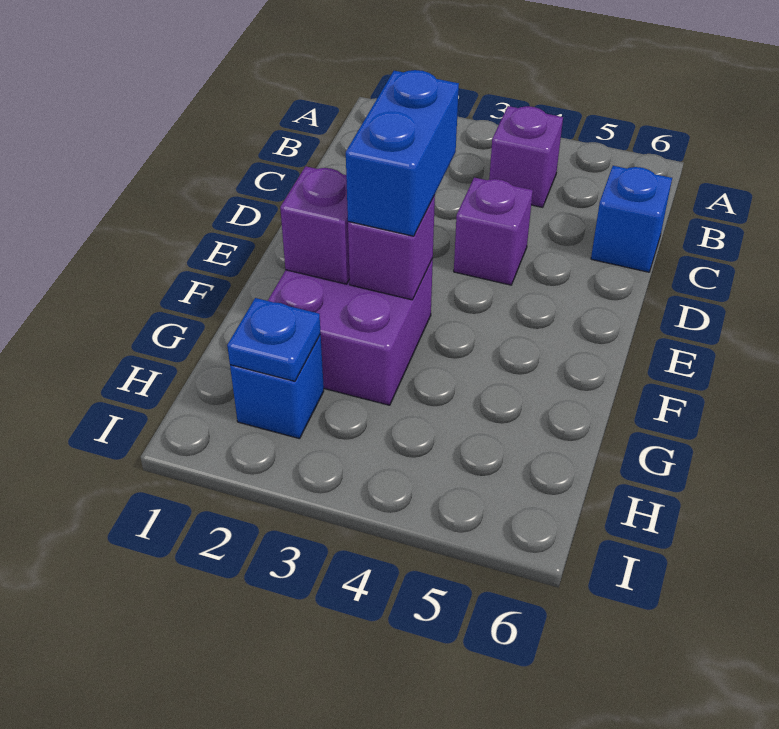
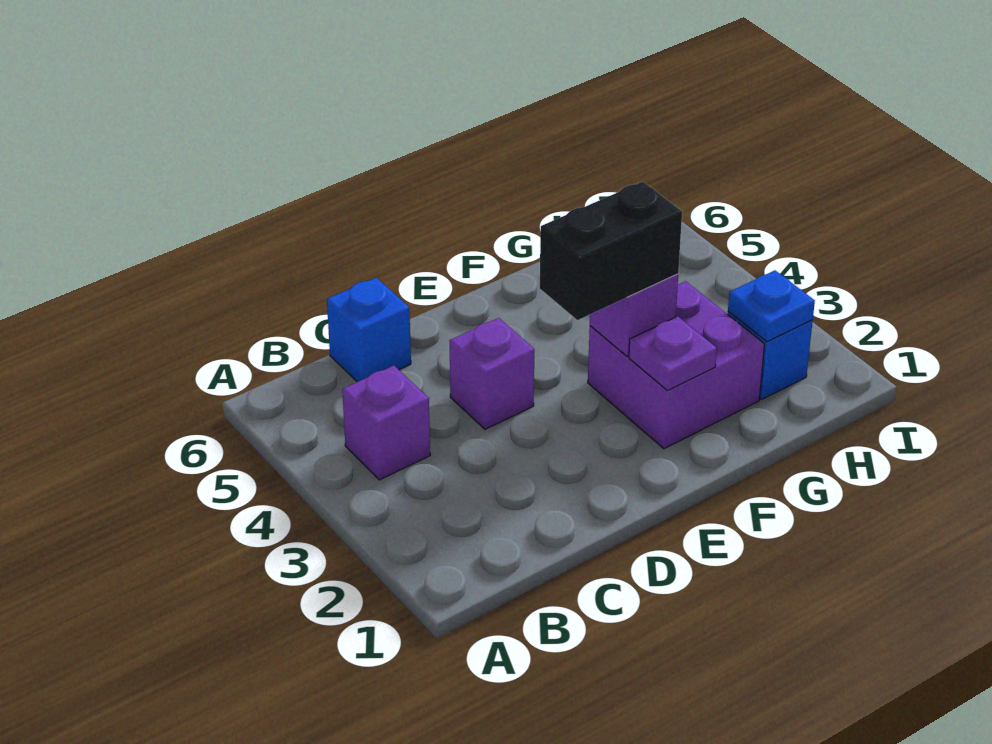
blue brick E3:F3 level 3 -> black brick E3:F3 level 3
purple brick F2 level 2 -> purple plate F2 level 2

